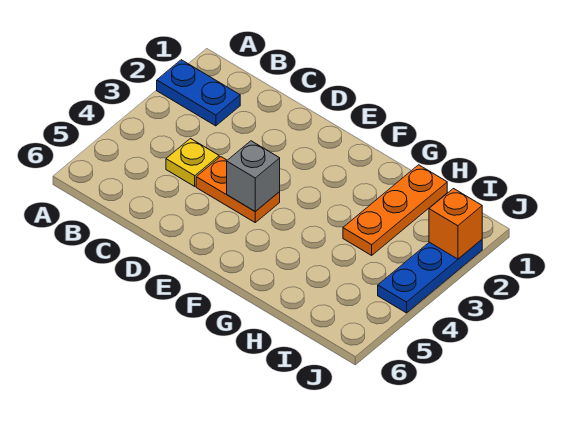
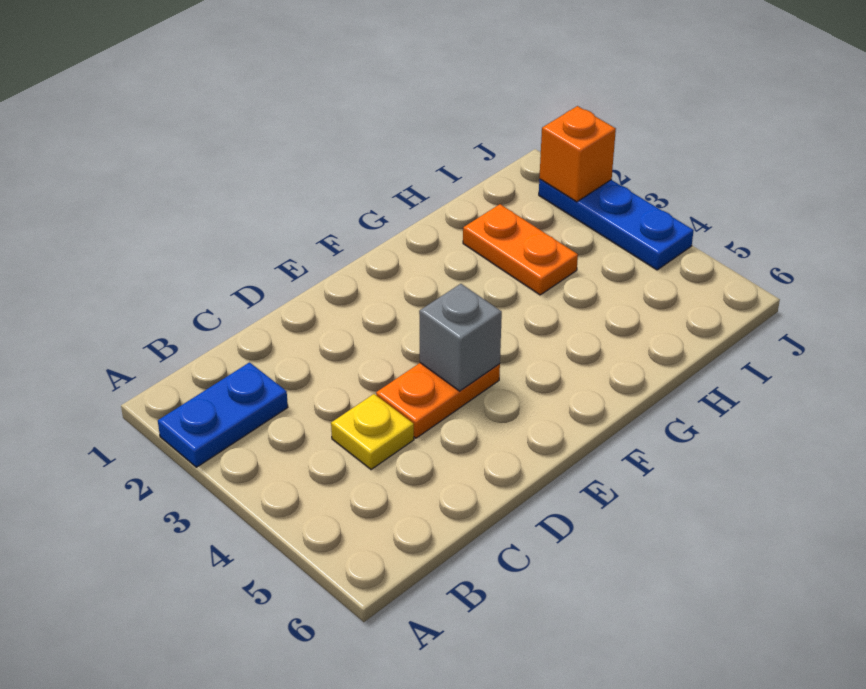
orange plate H1:H3 level 1 -> orange plate H2:H3 level 1

